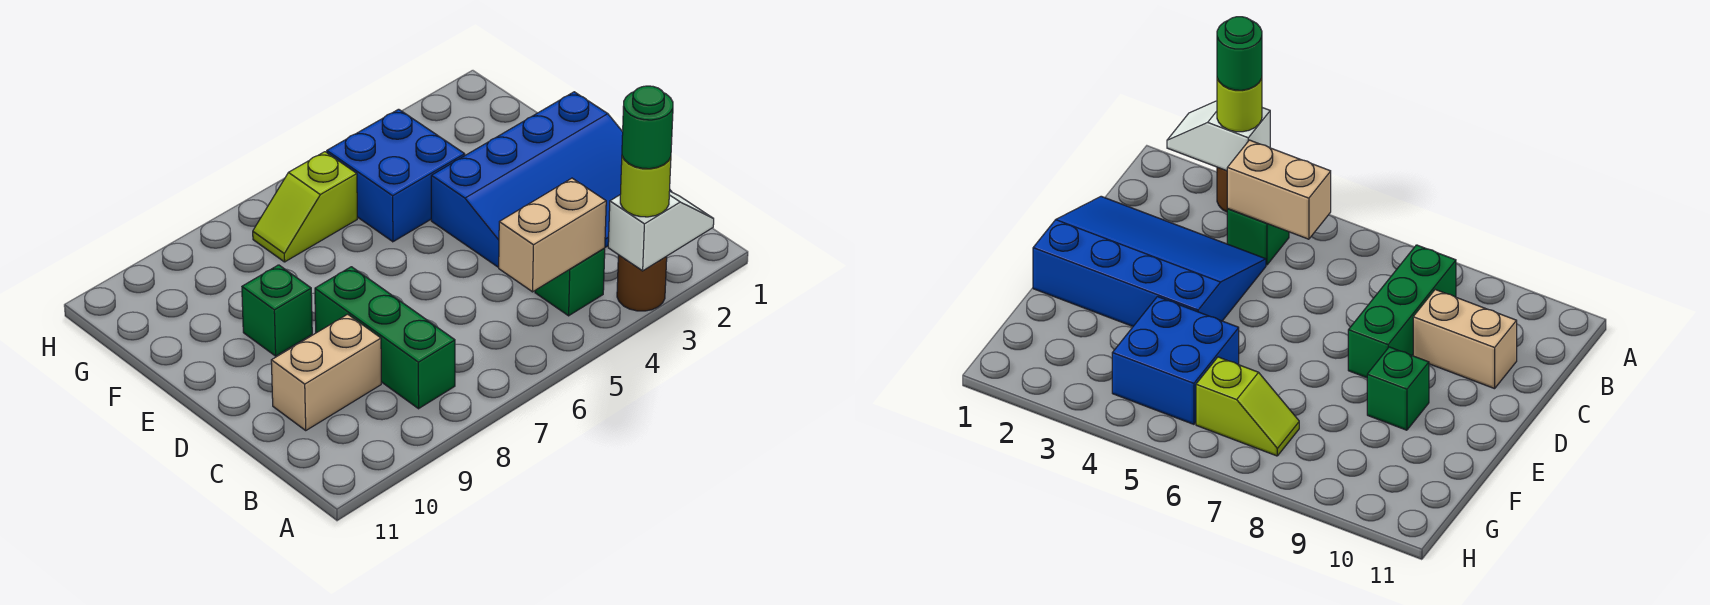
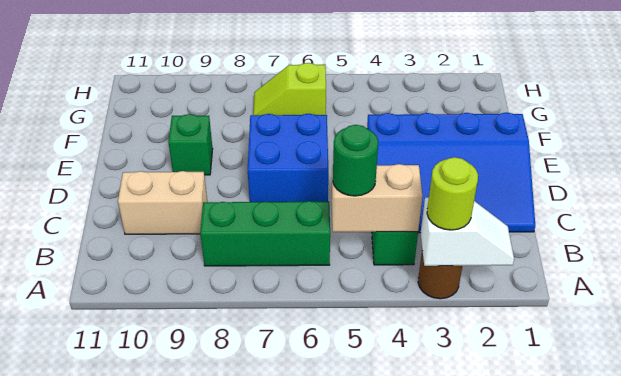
green round brick A3 level 4 -> green round brick B5 level 3
green brick B8:D8 level 1 -> green brick B6:B8 level 1
blue brick F4:G5 level 1 -> blue brick D6:E7 level 1

